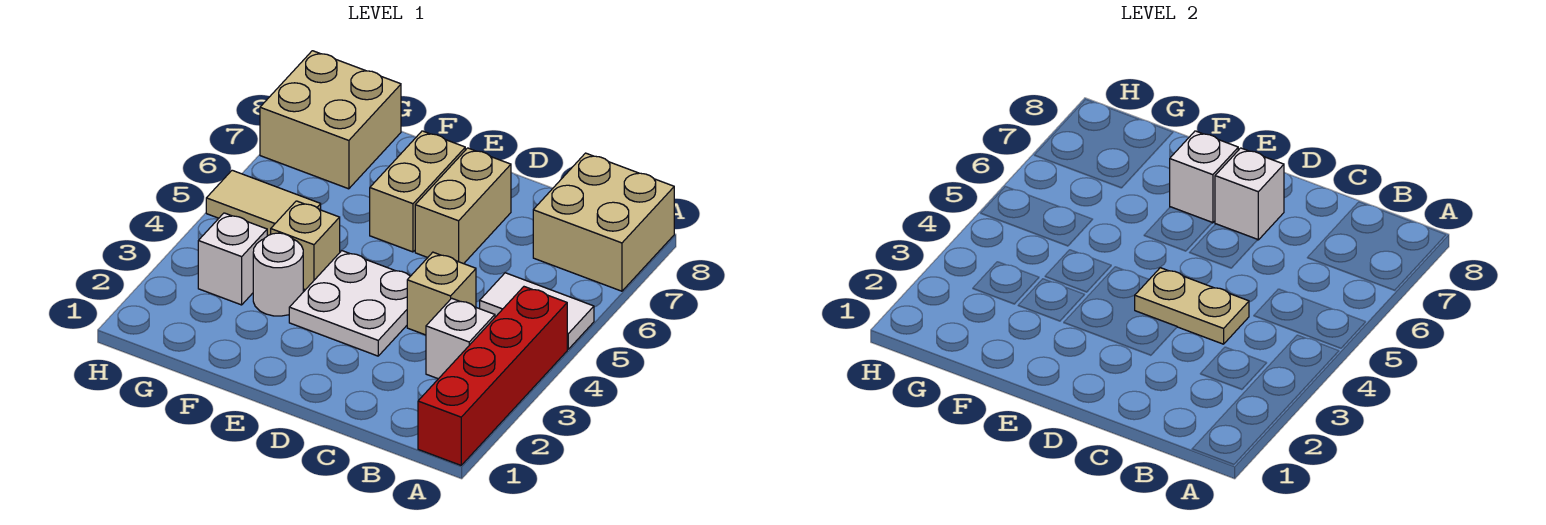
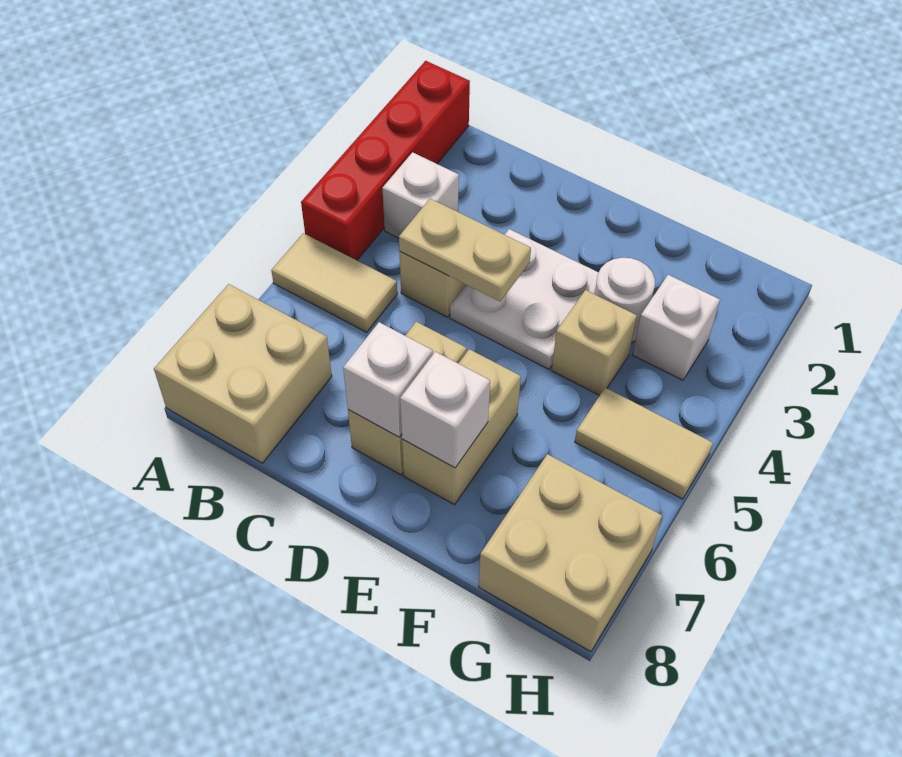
white tile A5:B5 level 1 -> tan tile A5:B5 level 1

